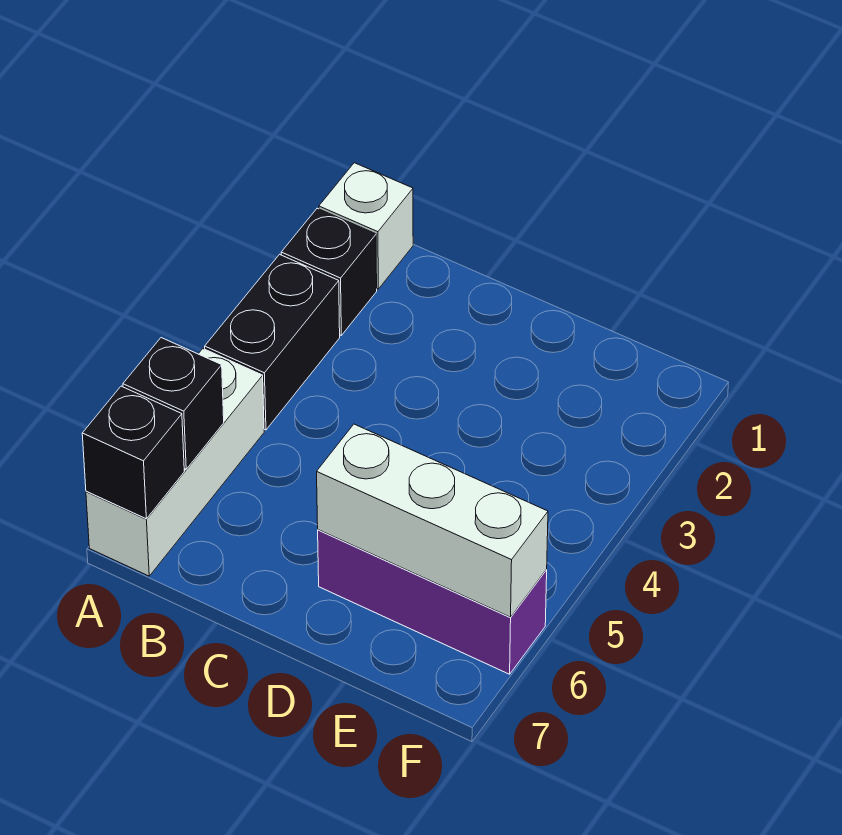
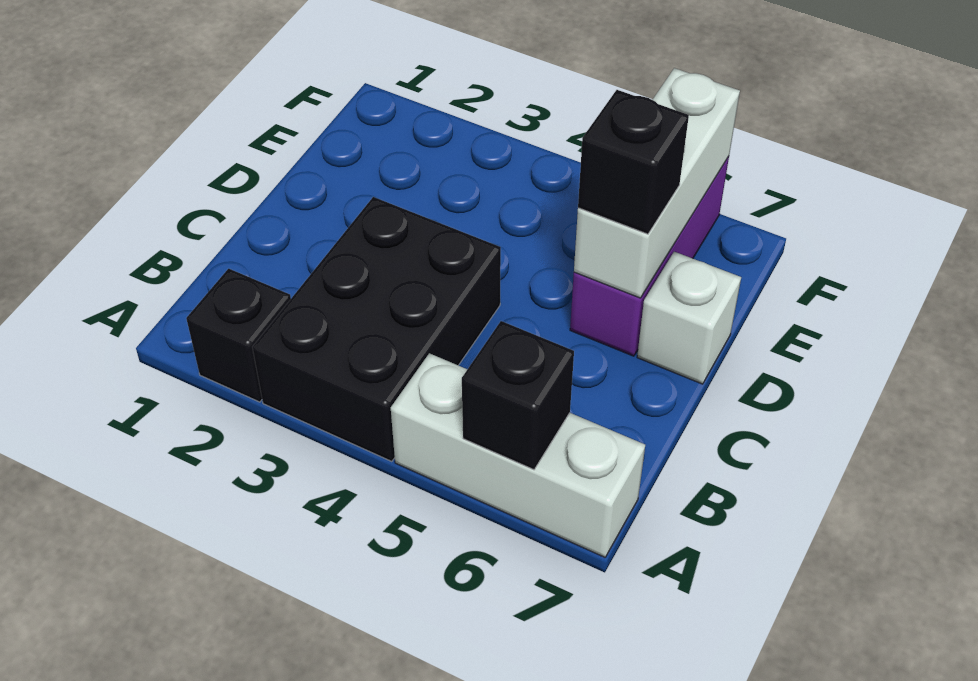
white brick A1 level 1 -> white brick D7 level 1
black brick A3:A4 level 1 -> black brick A3:C4 level 1
black brick A7 level 2 -> black brick D6 level 3

